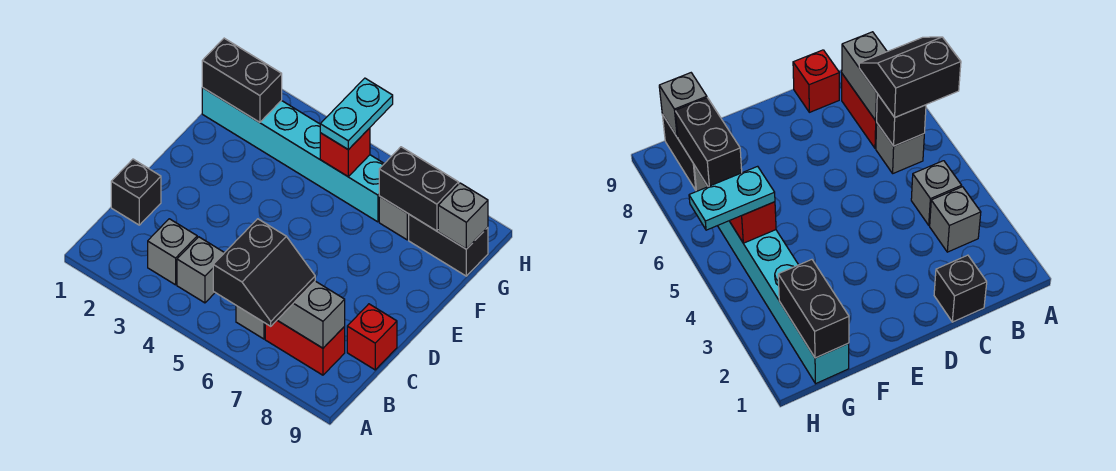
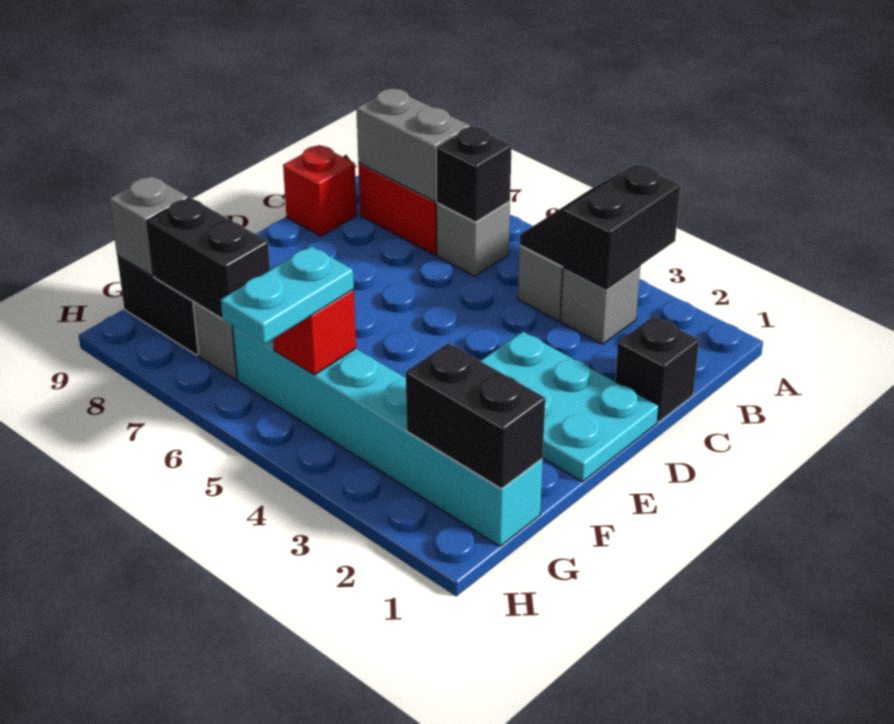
black slope A6:B7 level 3 top 6 -> black slope A3:B4 level 2 top 3
none -> cyan plate D1:E3 level 1

